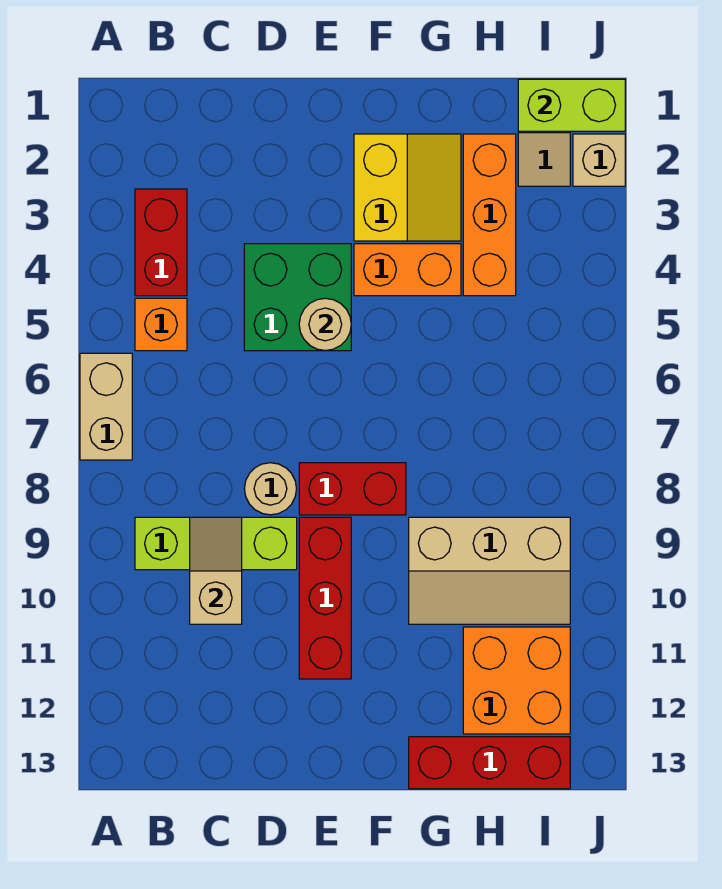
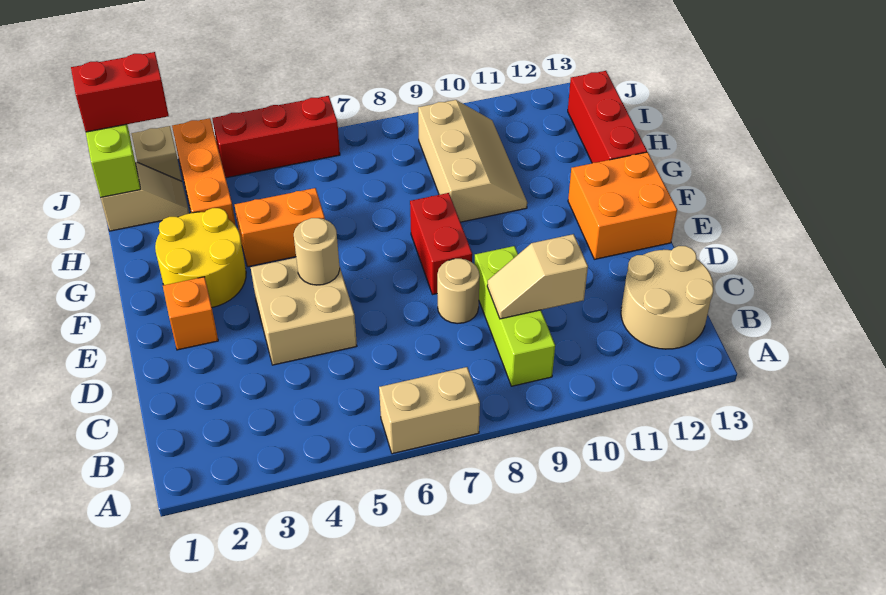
red brick B3:B4 level 1 -> red brick J1:J2 level 3
orange brick B5 level 1 -> orange brick E2 level 1
none -> tan round brick B12:C13 level 1
green brick D4:E5 level 1 -> tan brick D4:E5 level 1
red brick E9:E11 level 1 -> red brick J4:J6 level 1
yellow slope F2:G3 level 1 top F -> yellow round brick F2:G3 level 1
orange brick F4:G4 level 1 -> orange brick G4:G5 level 1
orange brick H2:H4 level 1 -> orange brick H3:J3 level 1
orange brick H11:I12 level 1 -> orange brick E12:F13 level 1

